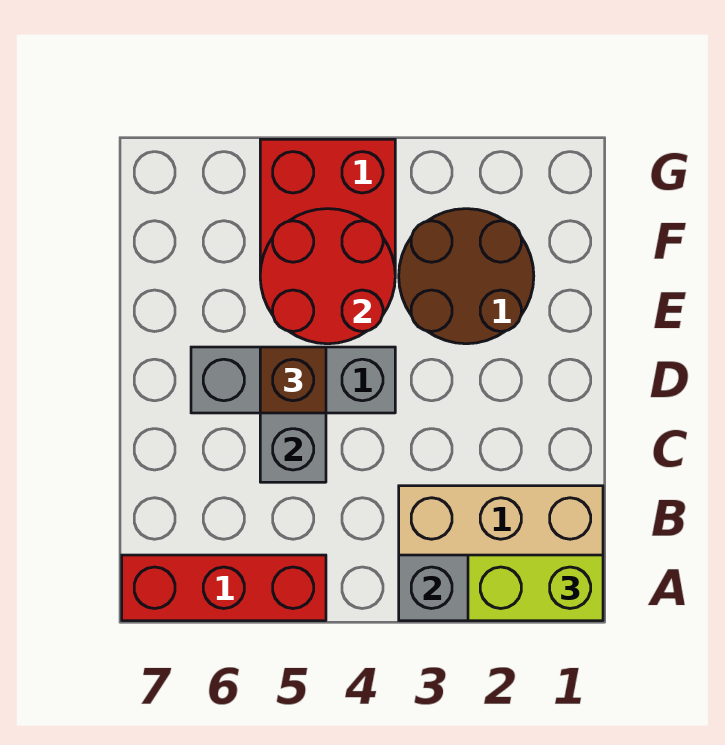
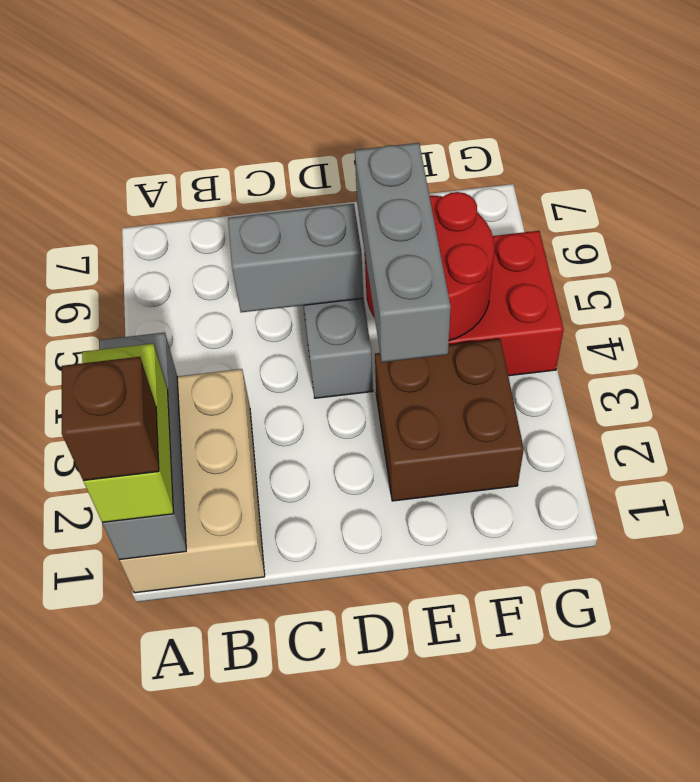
red brick A5:A7 level 1 -> none
brown brick D5 level 3 -> brown brick A1 level 4
brown round brick E2:F3 level 1 -> brown brick E2:F3 level 1
none -> grey brick E3:E5 level 3

